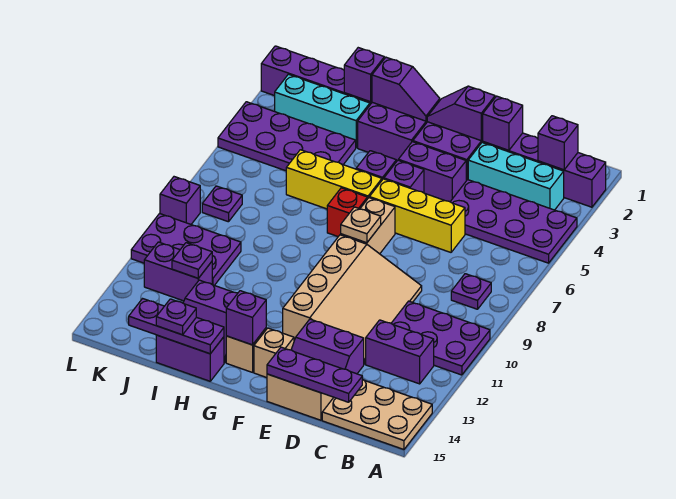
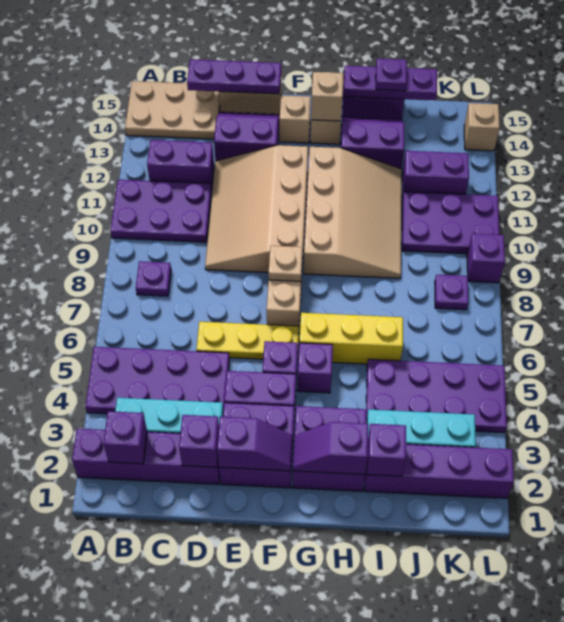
yellow brick D6:F6 level 1 -> yellow plate D6:F6 level 1
red brick G7 level 1 -> none
none -> tan slope G9:I12 level 1 top G
purple brick G14 level 2 -> tan brick G14 level 2
purple plate J12 level 2 -> none
none -> tan brick L14 level 1

